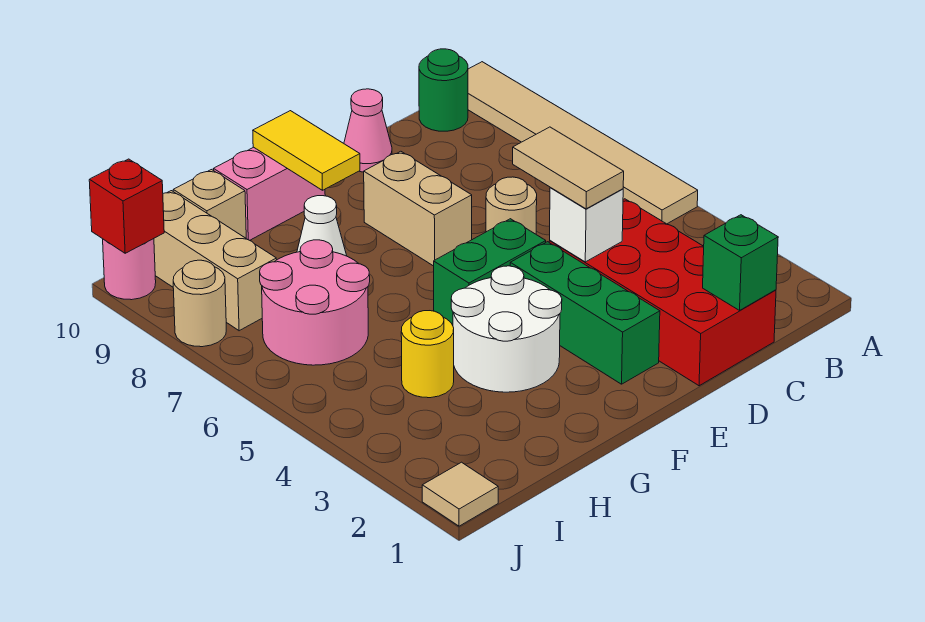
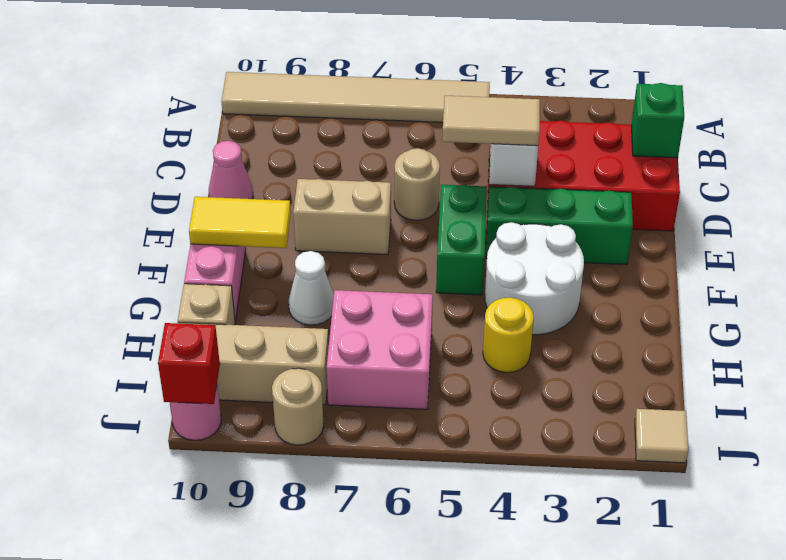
green round brick B10 level 1 -> none
pink round brick H6:I7 level 1 -> pink brick H6:I7 level 1

